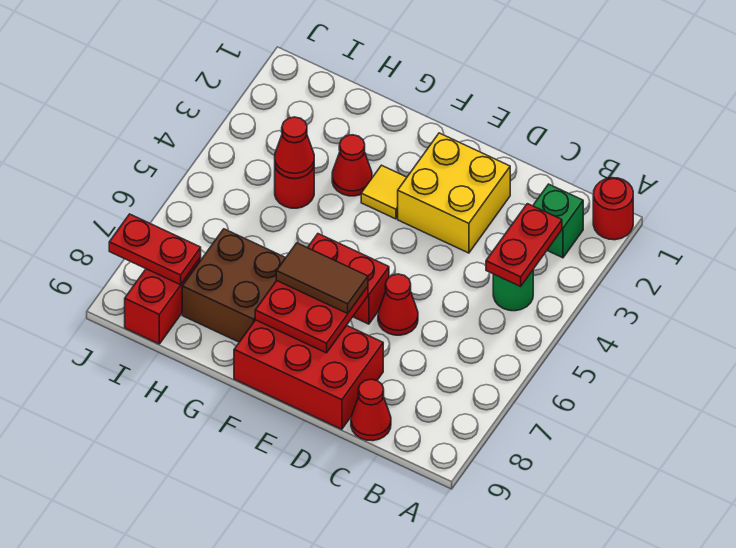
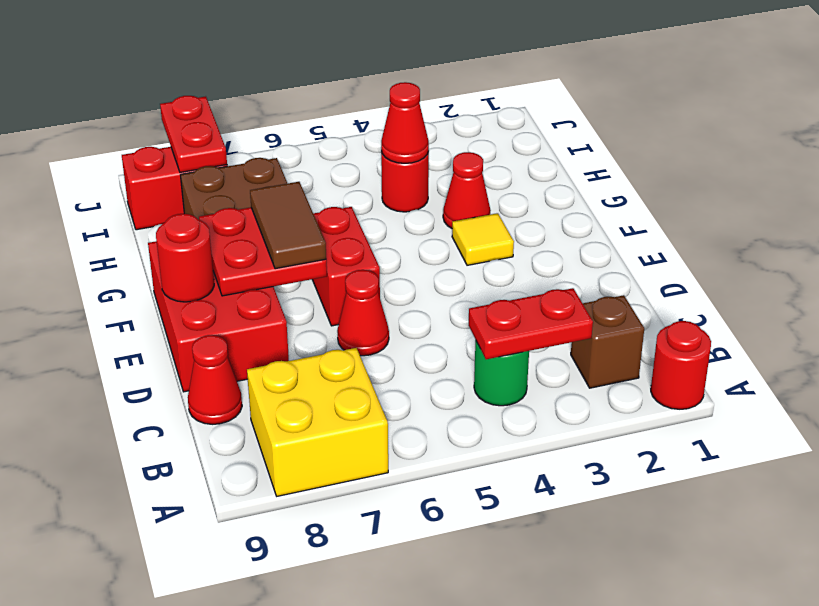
green brick B2 level 1 -> brown brick B2 level 1
yellow brick D2:E3 level 1 -> yellow brick A7:B8 level 1
none -> red round brick E9 level 2

